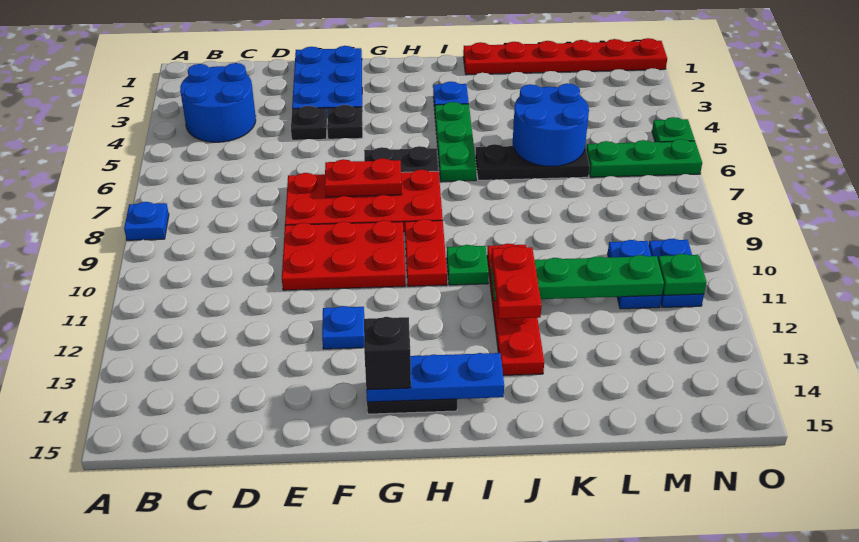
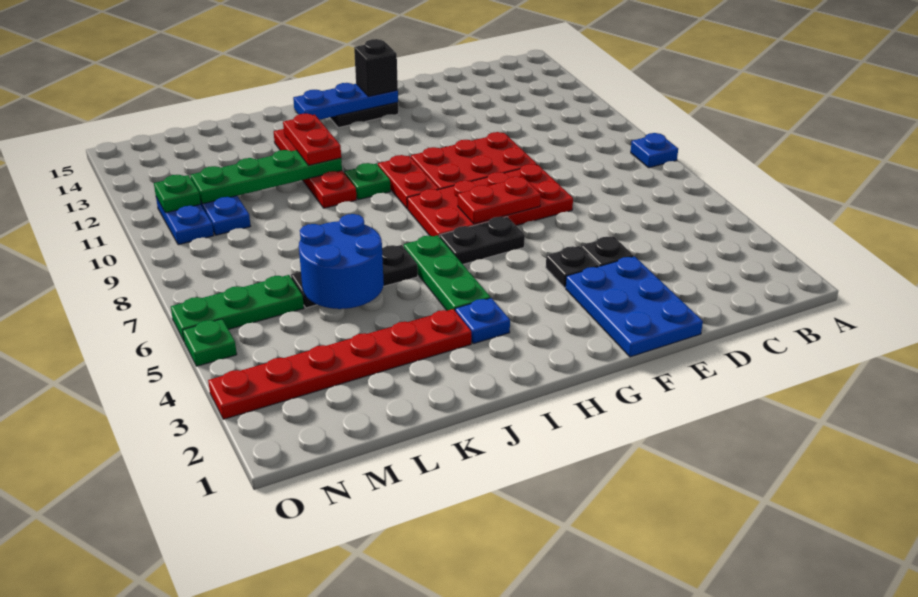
blue round brick B3:C4 level 1 -> none
blue plate F12 level 1 -> none
red plate J1:O1 level 1 -> red plate J3:O3 level 1

